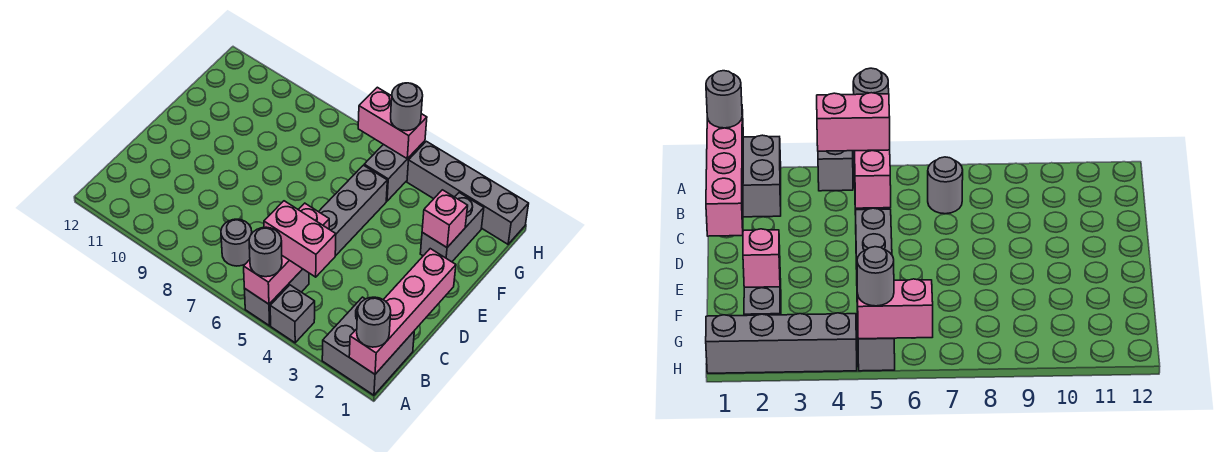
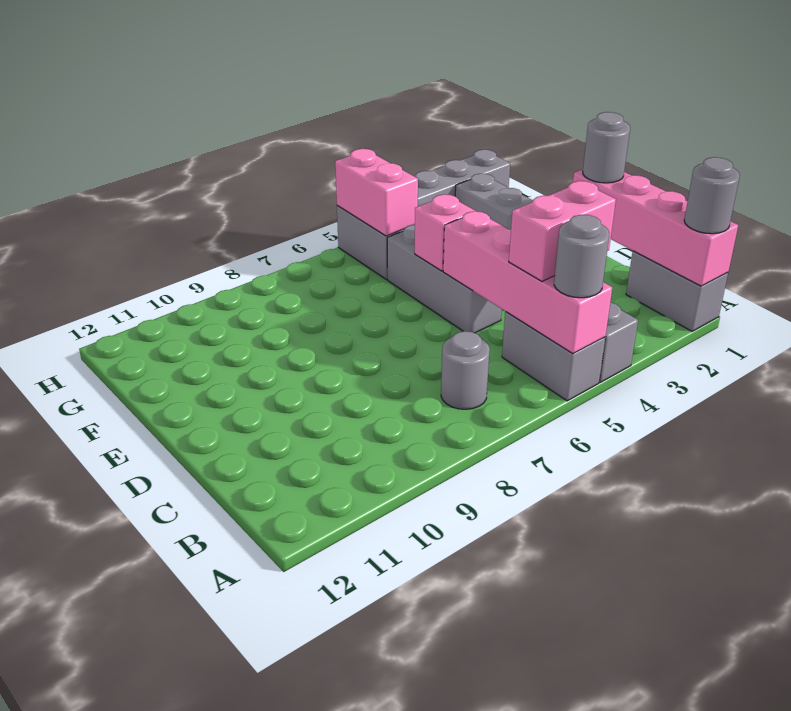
grey brick A1:B2 level 1 -> grey brick A1:B1 level 1
pink brick A5:C5 level 2 -> pink brick A5:D5 level 2
pink brick F2 level 2 -> pink brick E5 level 2
pink brick H5:H6 level 2 -> pink brick G5:H5 level 2
grey round brick H5 level 3 -> grey round brick D1 level 3

